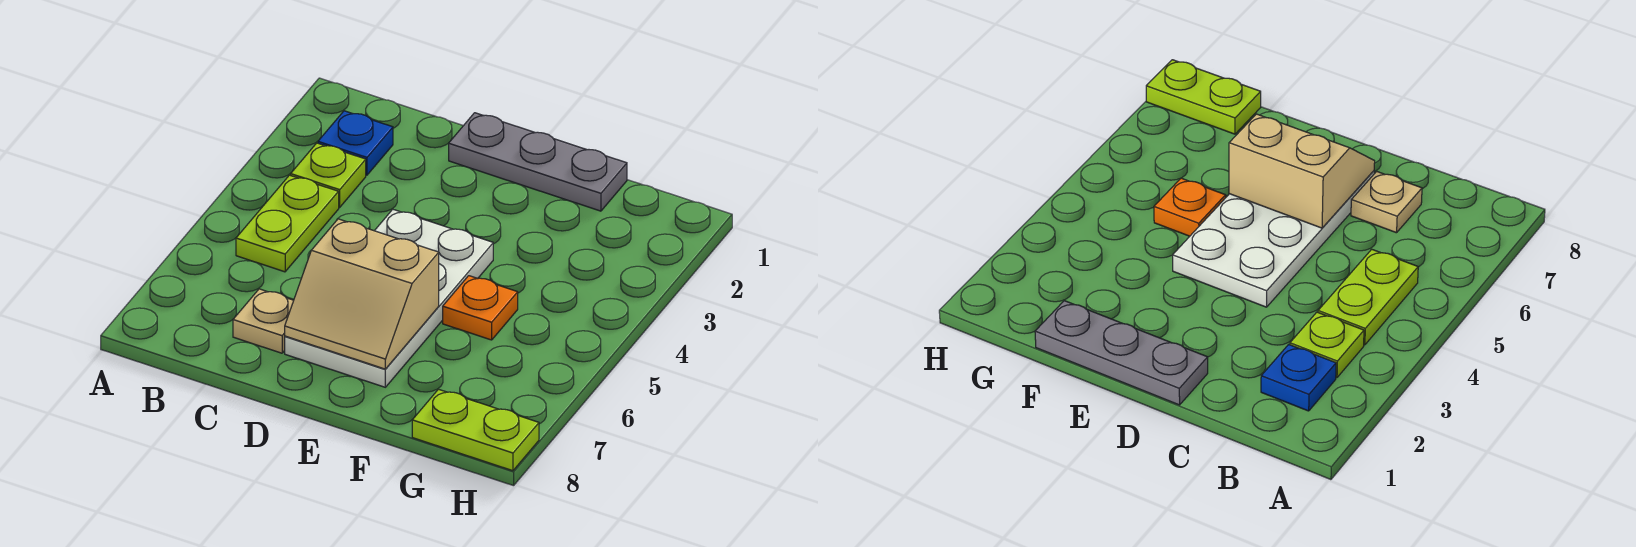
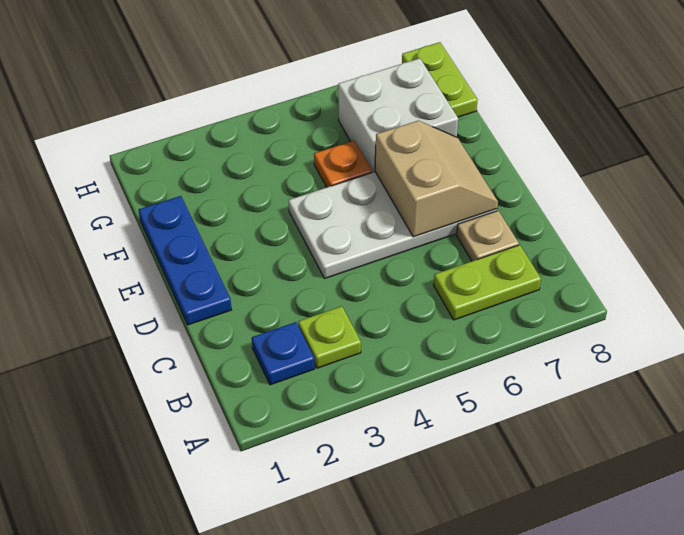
lime plate B4:B5 level 1 -> lime plate B6:B7 level 1
grey plate D1:F1 level 1 -> blue plate D1:F1 level 1
none -> white brick F6:G7 level 1

